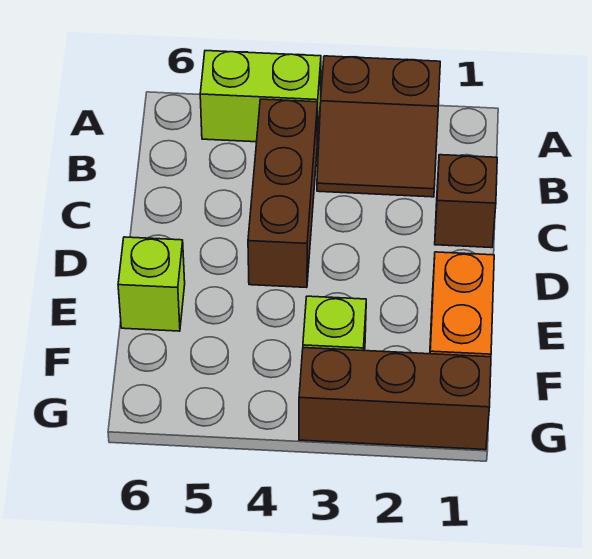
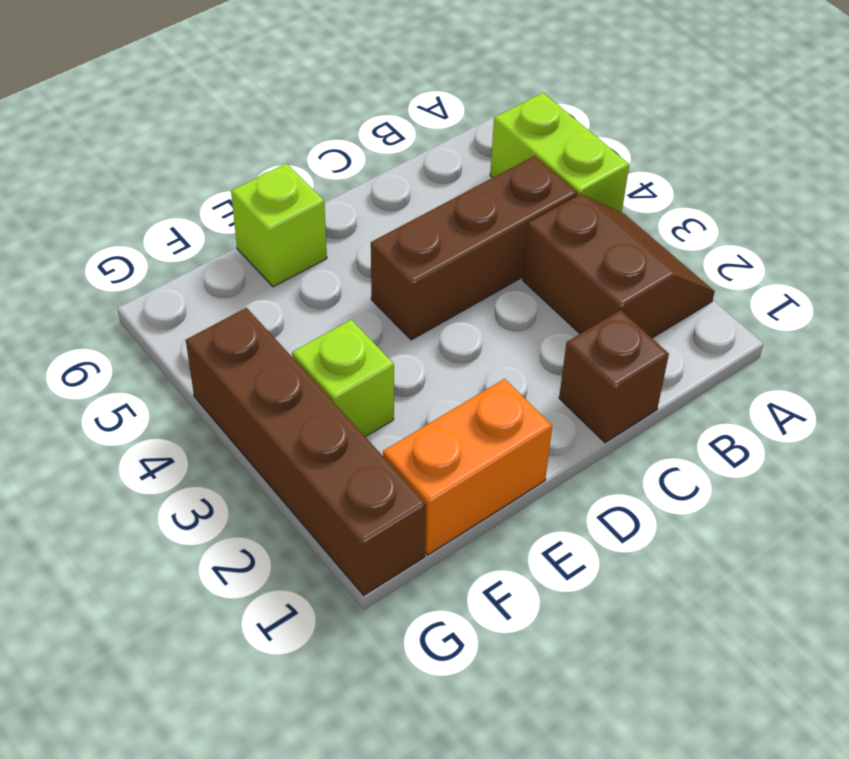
brown slope A2:B3 level 1 top A -> brown slope A2:B3 level 1 top B
brown brick G1:G3 level 1 -> brown brick G1:G4 level 1

